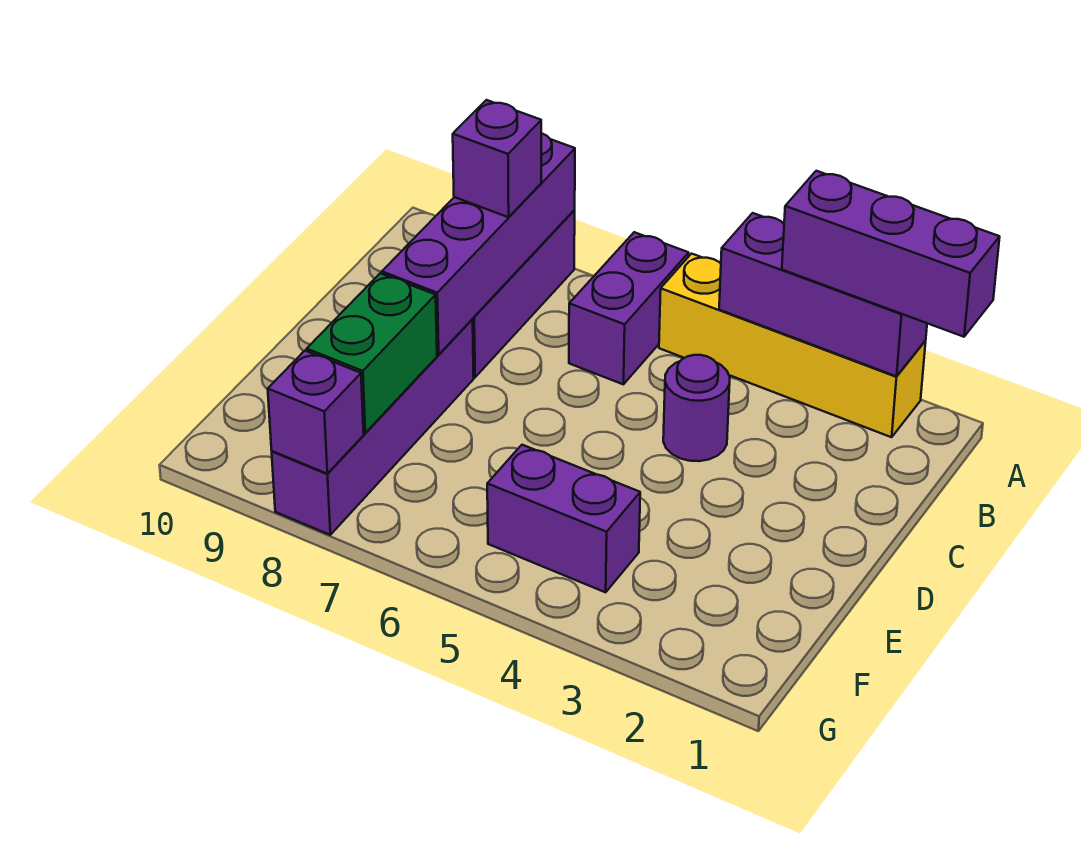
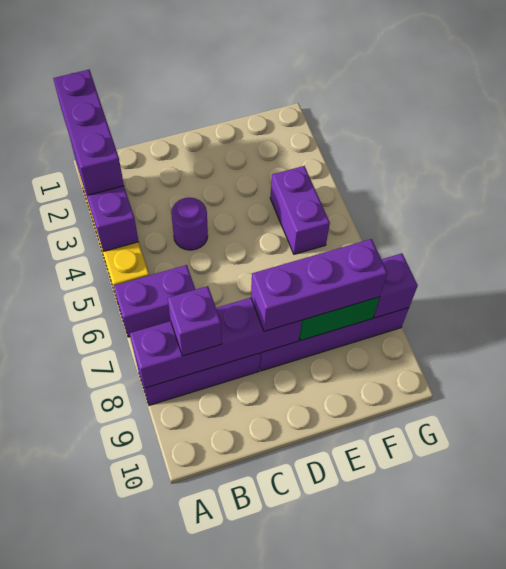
none -> purple brick D8:F8 level 3

